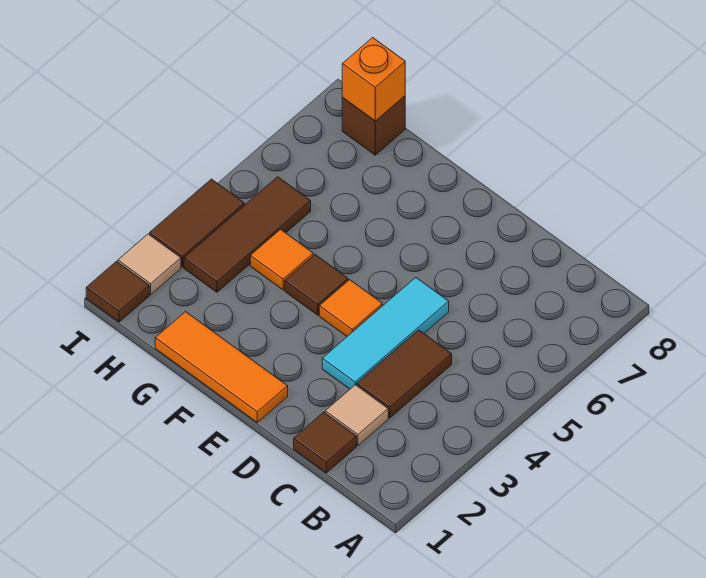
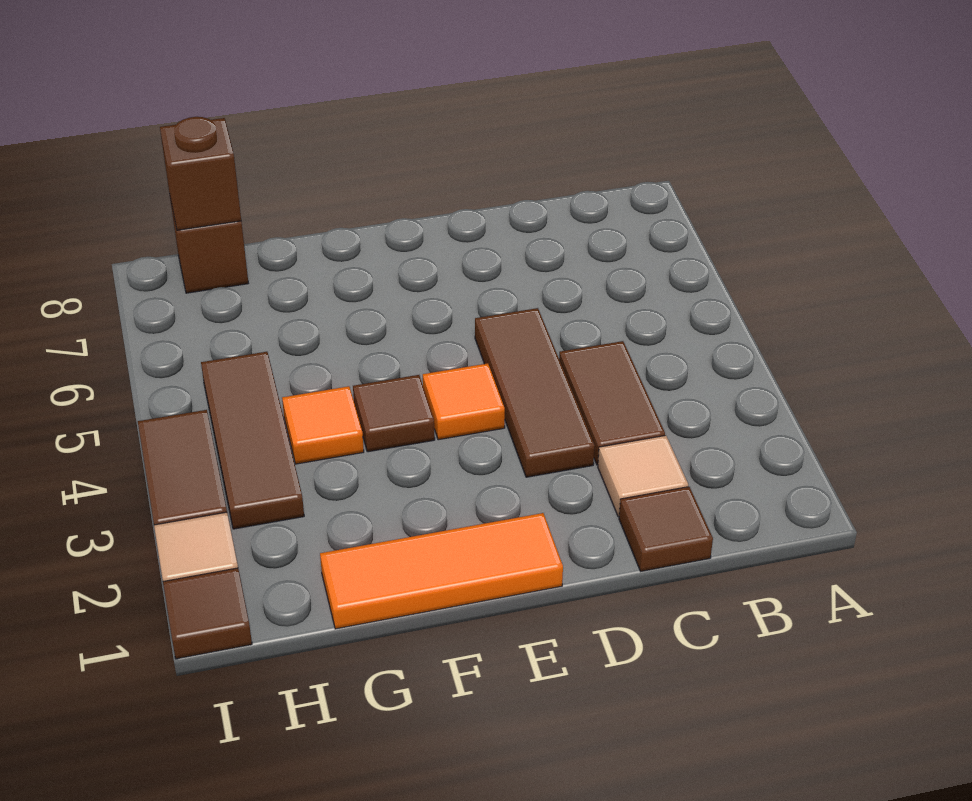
cyan tile D3:D5 level 1 -> brown tile D3:D5 level 1
orange brick H8 level 2 -> brown brick H8 level 2

